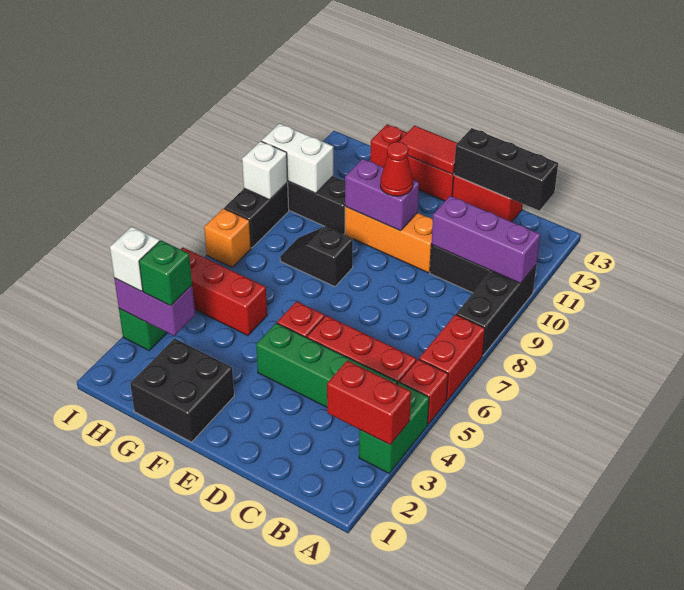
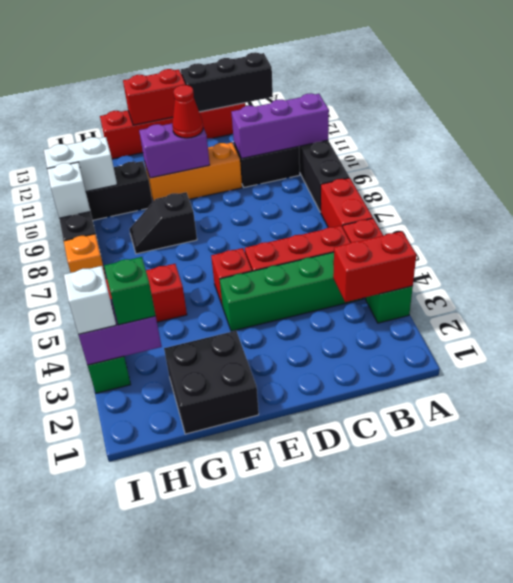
red tile E13:F13 level 2 -> red brick E13:F13 level 2

